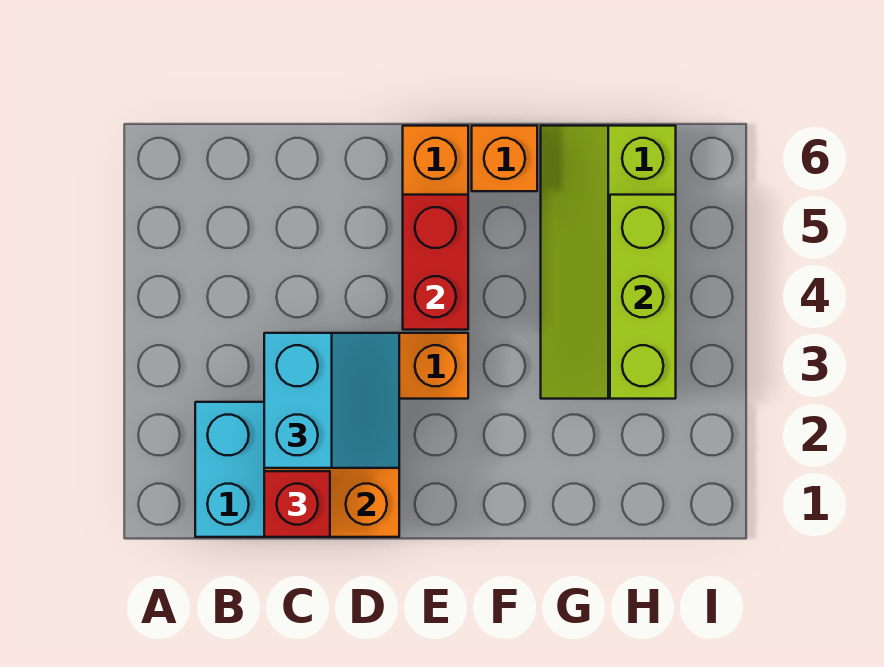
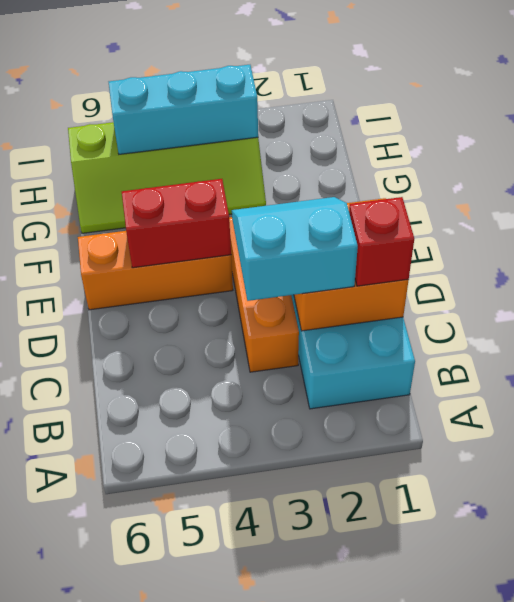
orange brick F6 level 1 -> none
lime brick H3:H5 level 2 -> cyan brick H3:H5 level 2

